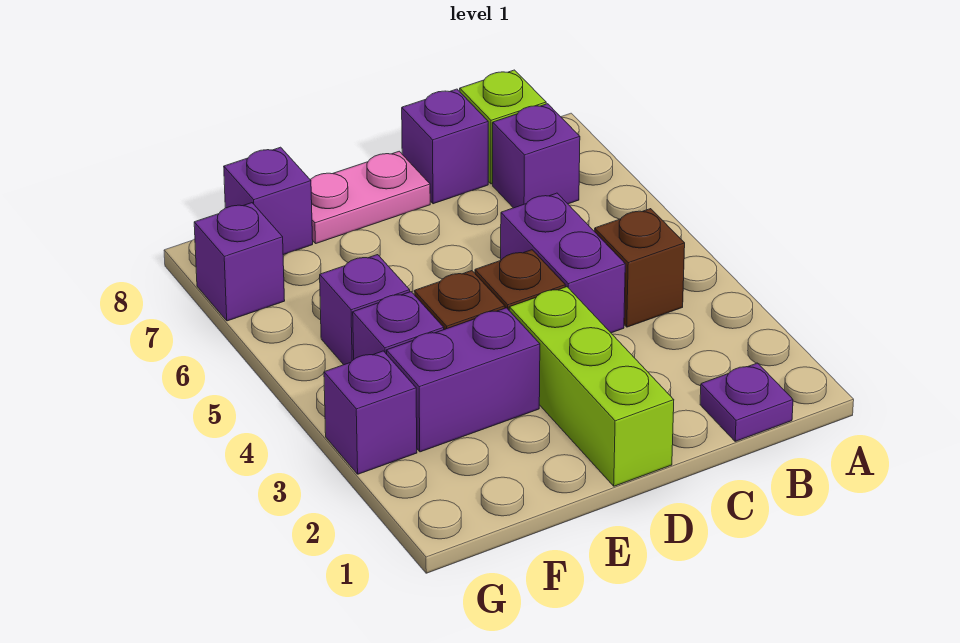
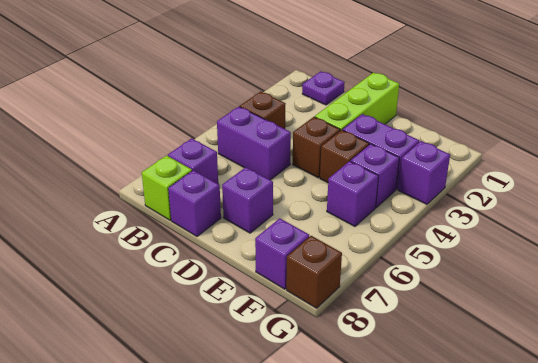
purple brick C4:C5 level 1 -> purple brick B5:C5 level 1
pink plate D8:E8 level 1 -> none
purple brick G7 level 1 -> purple brick D7 level 1
none -> brown brick G8 level 1

